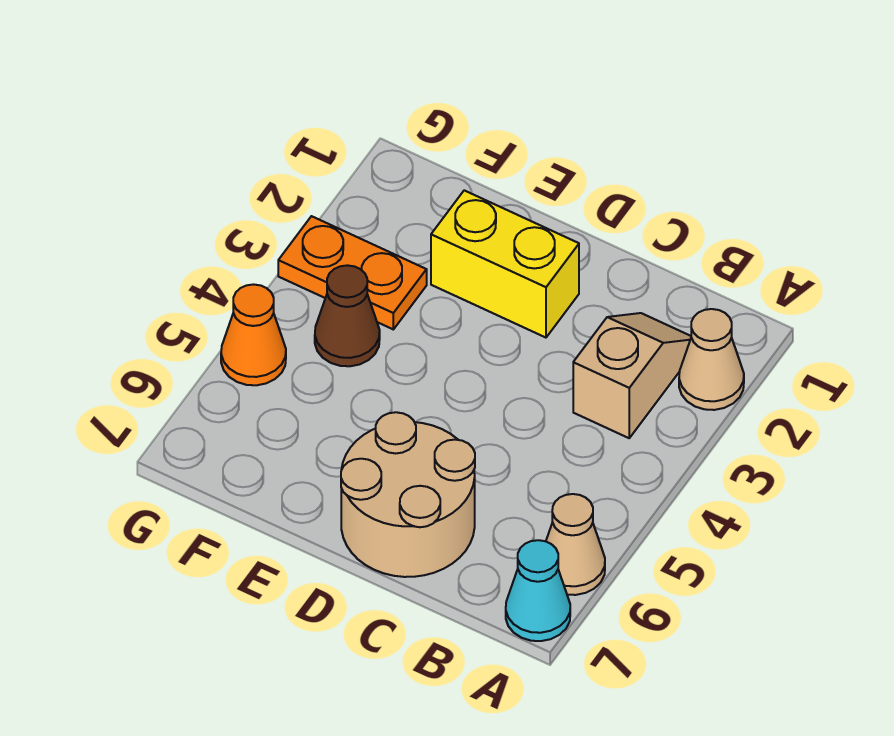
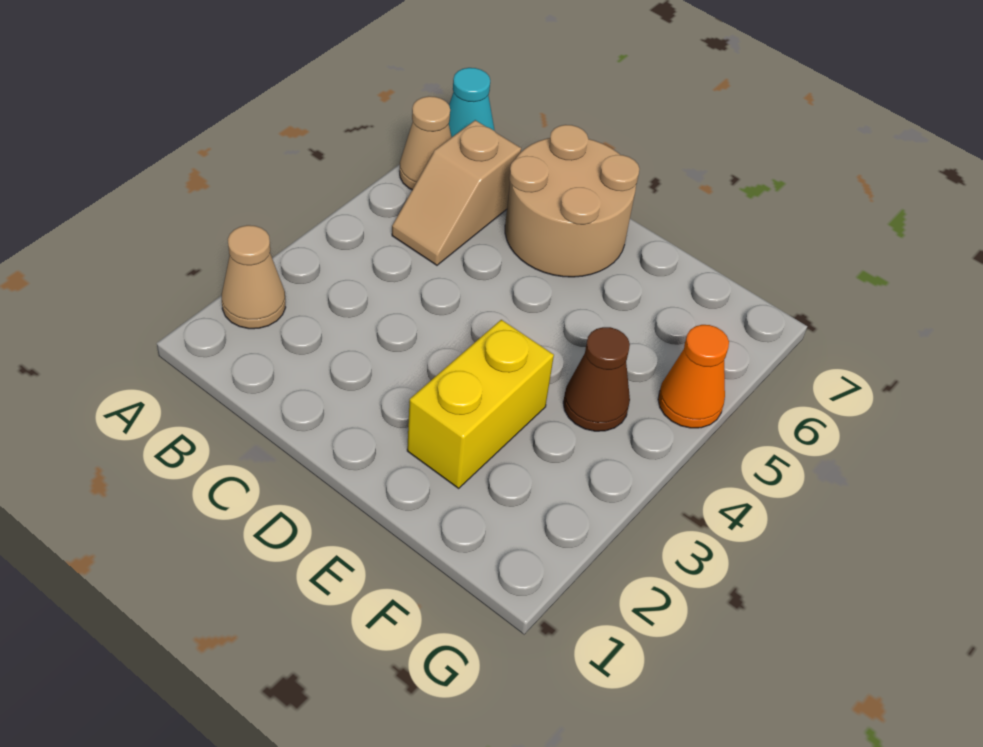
tan slope B2:B3 level 1 top 3 -> tan slope B5:B6 level 1 top 6
yellow brick D2:E2 level 1 -> yellow brick E2:E3 level 1
orange plate F3:G3 level 1 -> none

